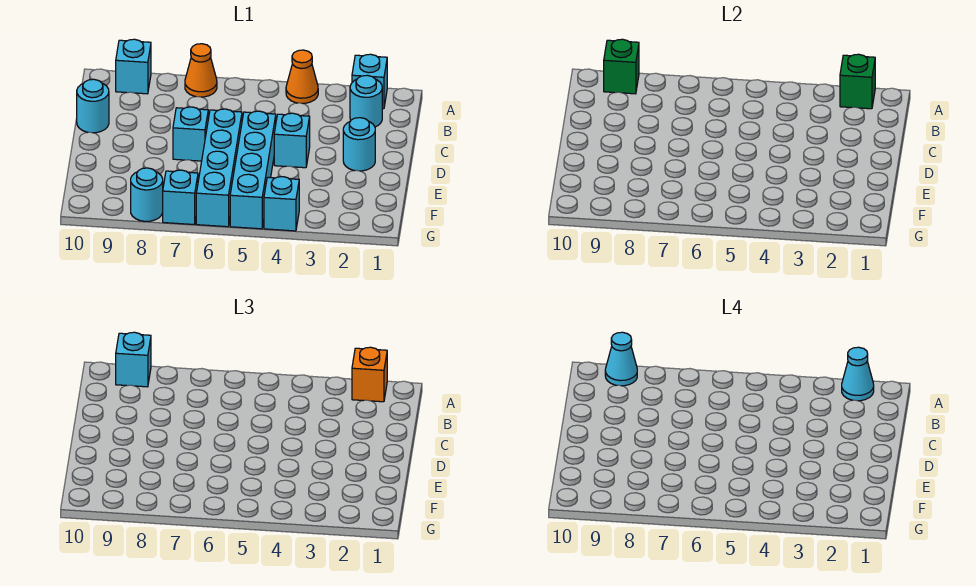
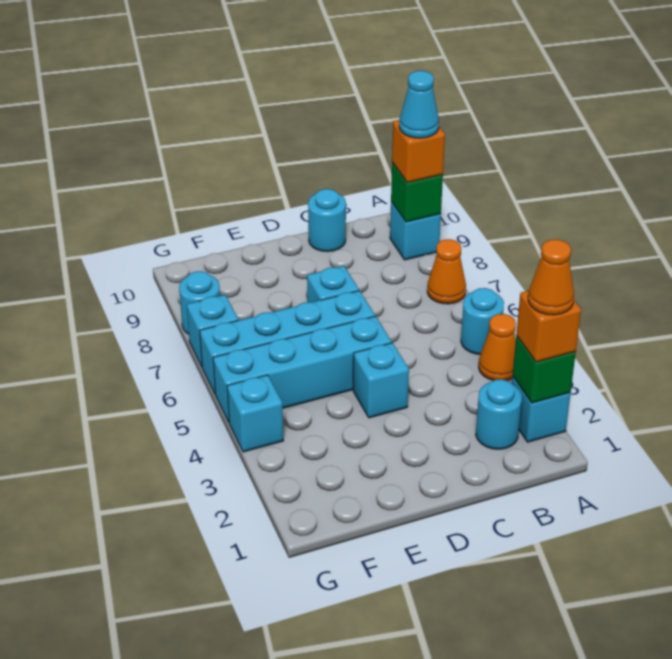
cyan cone A2 level 4 -> orange cone A2 level 4
cyan brick A9 level 3 -> orange brick A9 level 3
cyan round brick D2 level 1 -> cyan round brick A5 level 1

